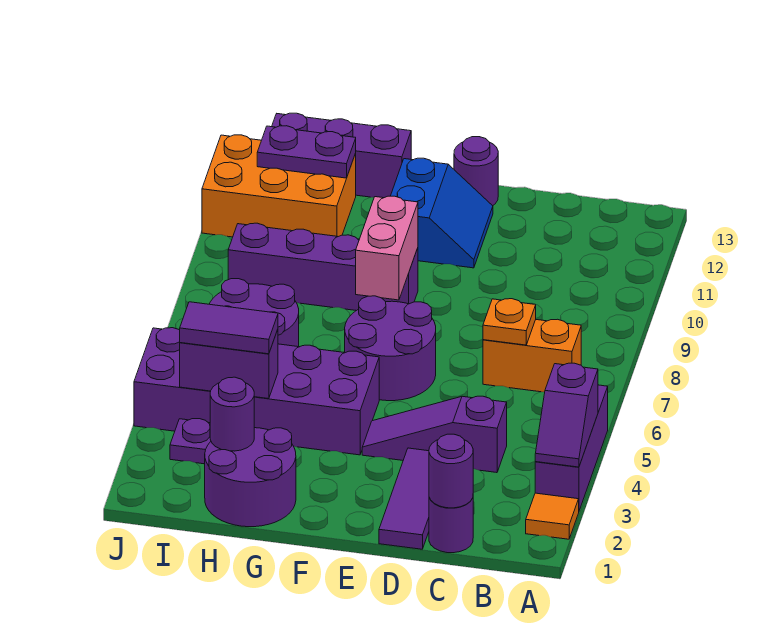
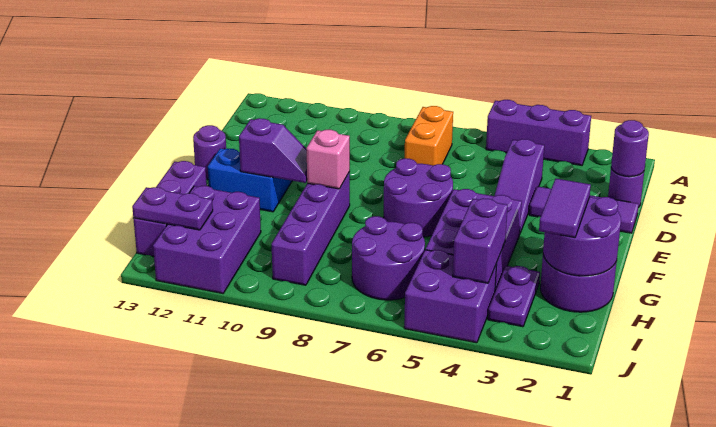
orange tile A2 level 1 -> none
purple slope A3:A4 level 2 top 4 -> purple slope F10:F11 level 2 top 11
orange plate C7 level 2 -> none
pink brick F8:F9 level 2 -> pink brick F9 level 2
purple round brick H2 level 2 -> purple round brick G1:H2 level 2
purple tile H4:I4 level 3 -> purple tile G2:H2 level 3
orange brick H11:J12 level 1 -> purple brick H11:J12 level 1
purple plate H12:I12 level 2 -> purple plate I12:I13 level 2

